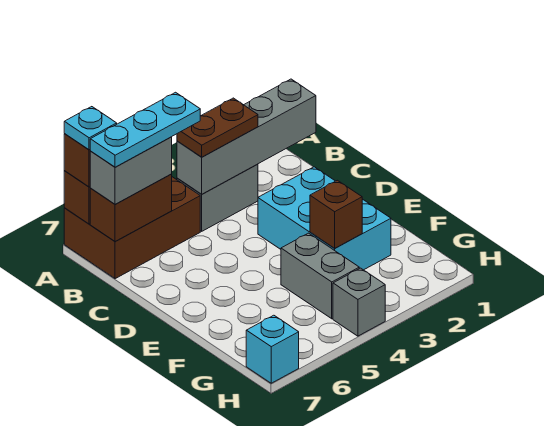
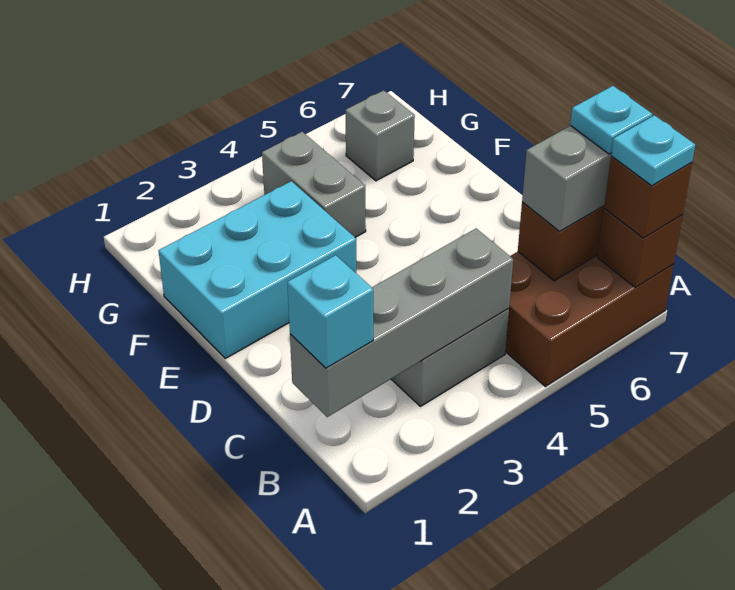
brown plate B3:B4 level 3 -> none
cyan plate B5:B7 level 4 -> cyan plate B7 level 4
cyan brick D2:F3 level 1 -> cyan brick E1:F3 level 1
brown brick F3 level 2 -> none
grey brick H4 level 1 -> grey brick G6 level 1
cyan brick H7 level 1 -> cyan brick B1 level 3

